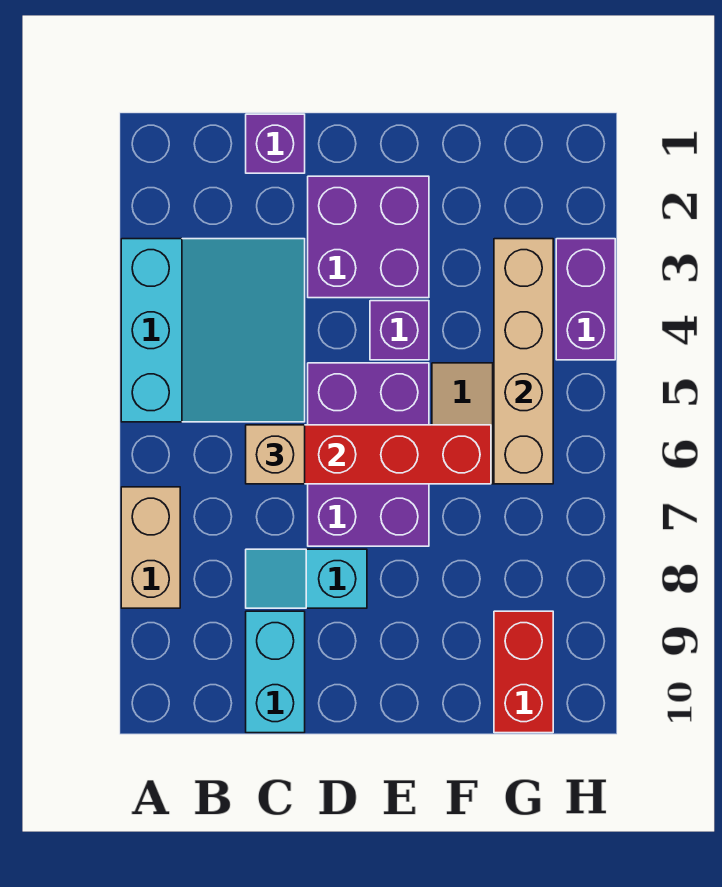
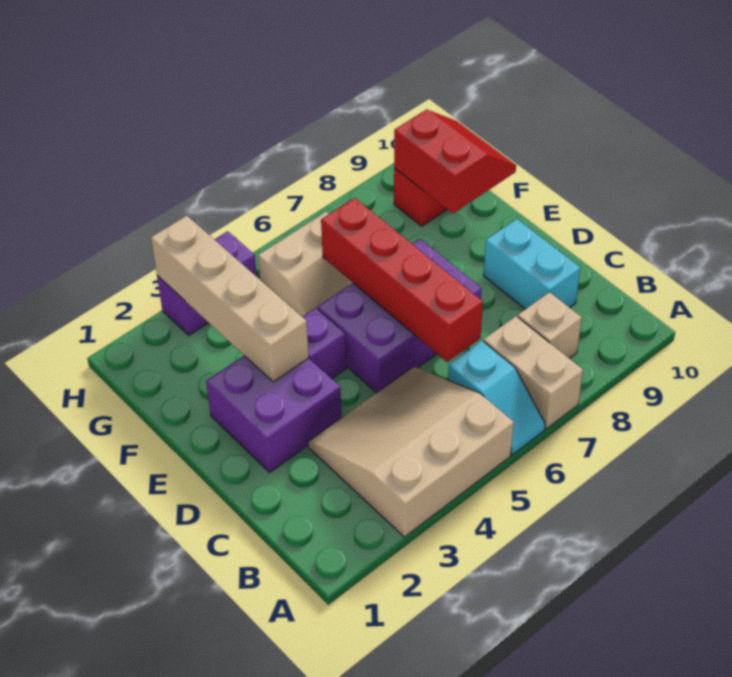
cyan slope A3:C5 level 1 top A -> tan slope A3:C5 level 1 top A
tan brick A7:A8 level 1 -> tan brick A7:B7 level 1
purple brick C1 level 1 -> none
tan brick C6 level 3 -> tan brick B8 level 1
cyan slope C8:D8 level 1 top D -> cyan slope A6:B6 level 1 top B
cyan brick C9:C10 level 1 -> cyan brick C9:D9 level 1
none -> red slope F9:G10 level 2 top 9
tan brick G3:G6 level 2 -> tan brick E3:H3 level 2

